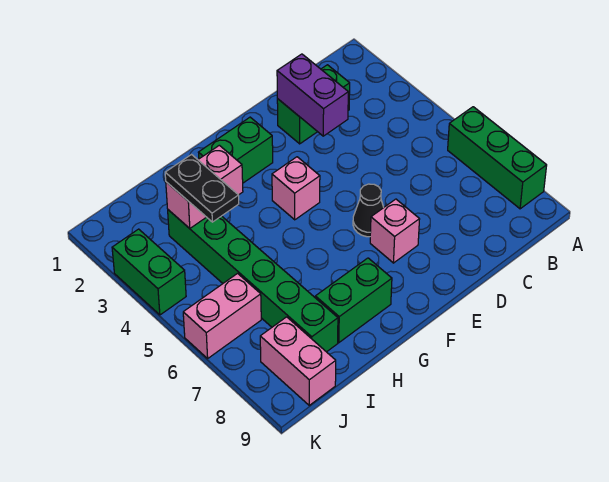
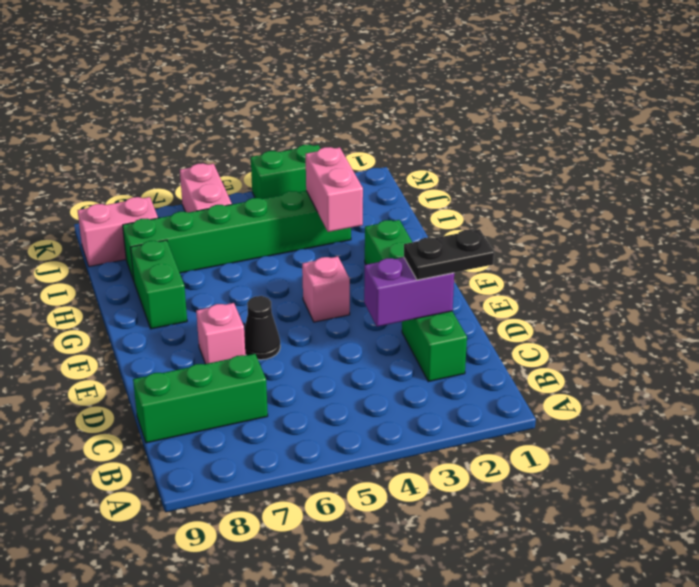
green brick A6:A8 level 1 -> green brick C7:C9 level 1
black plate I3:I4 level 3 -> black plate D1:D2 level 3

